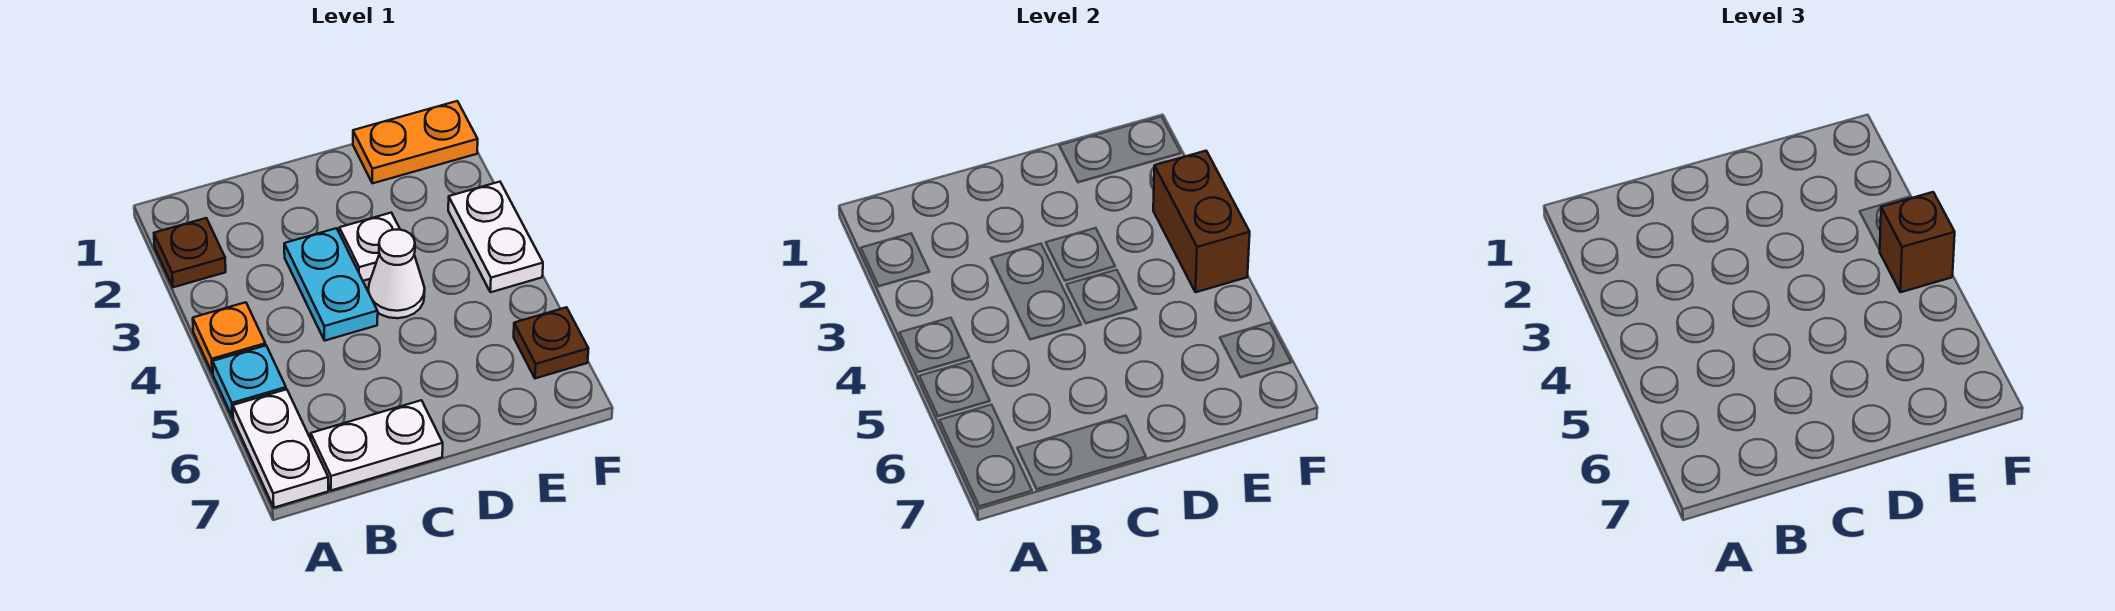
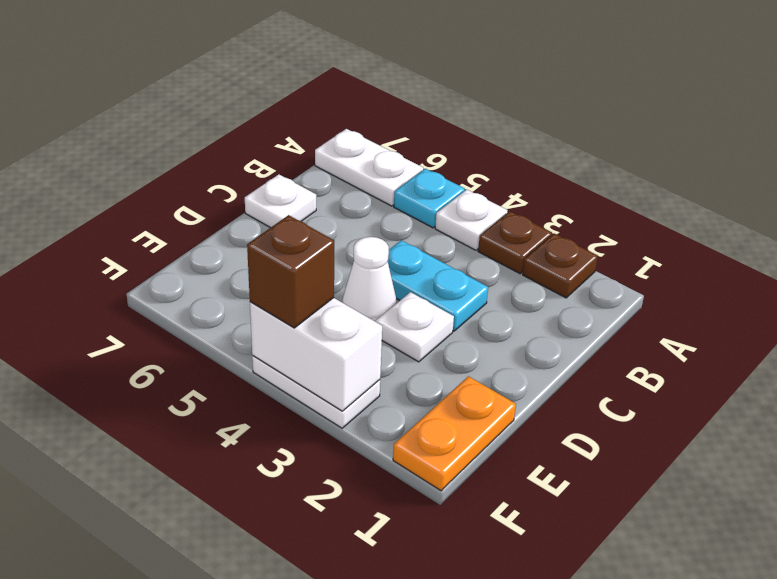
orange plate A4 level 1 -> white plate A4 level 1
white plate B7:C7 level 1 -> white plate C7 level 1
brown brick F3:F4 level 2 -> white brick F3:F4 level 2
brown plate F6 level 1 -> brown plate A3 level 1

